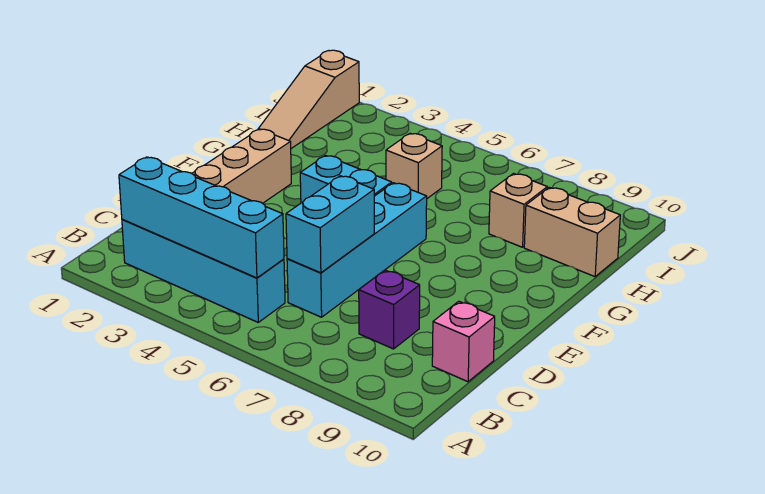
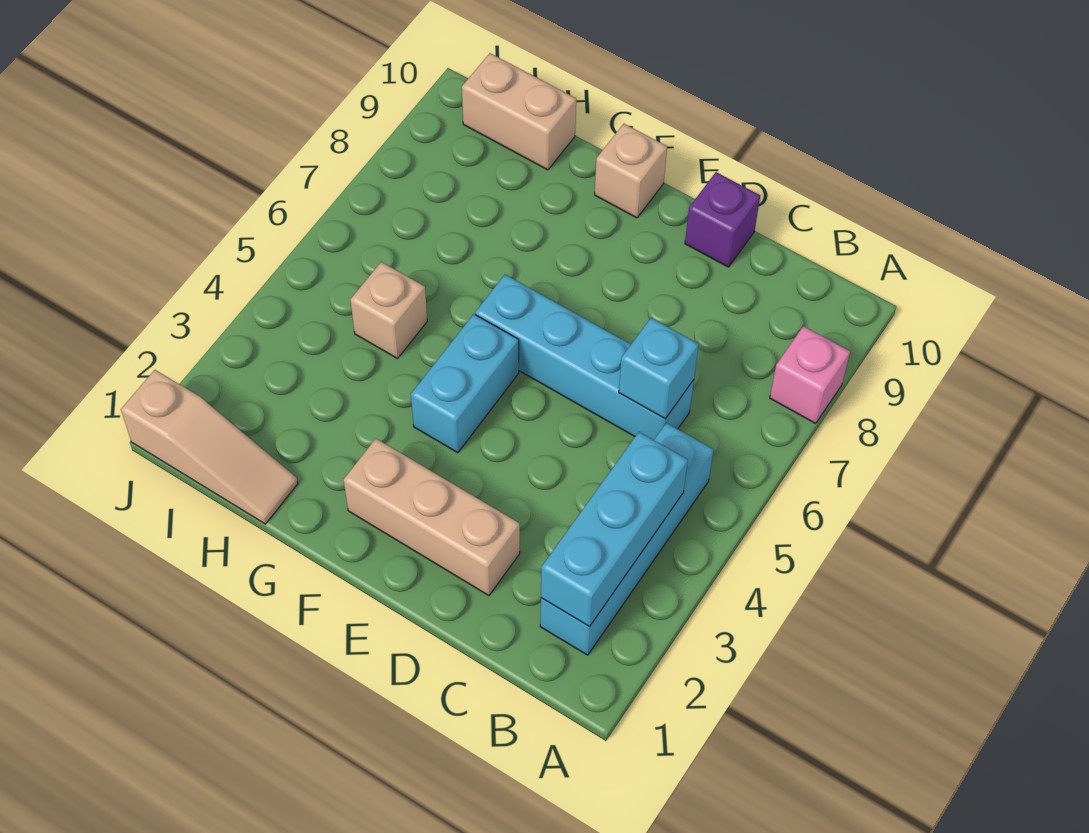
cyan brick B2:B5 level 2 -> cyan brick B2:B4 level 2
cyan brick C6:D6 level 2 -> cyan brick C6 level 2
purple brick C8 level 1 -> purple brick D10 level 1
pink brick C10 level 1 -> pink brick A8 level 1
tan brick H8 level 1 -> tan brick F10 level 1
tan brick H9:H10 level 1 -> tan brick H10:I10 level 1

